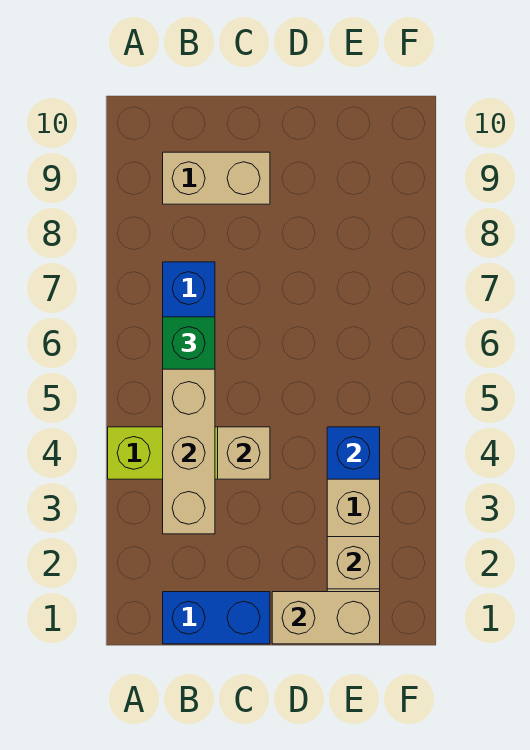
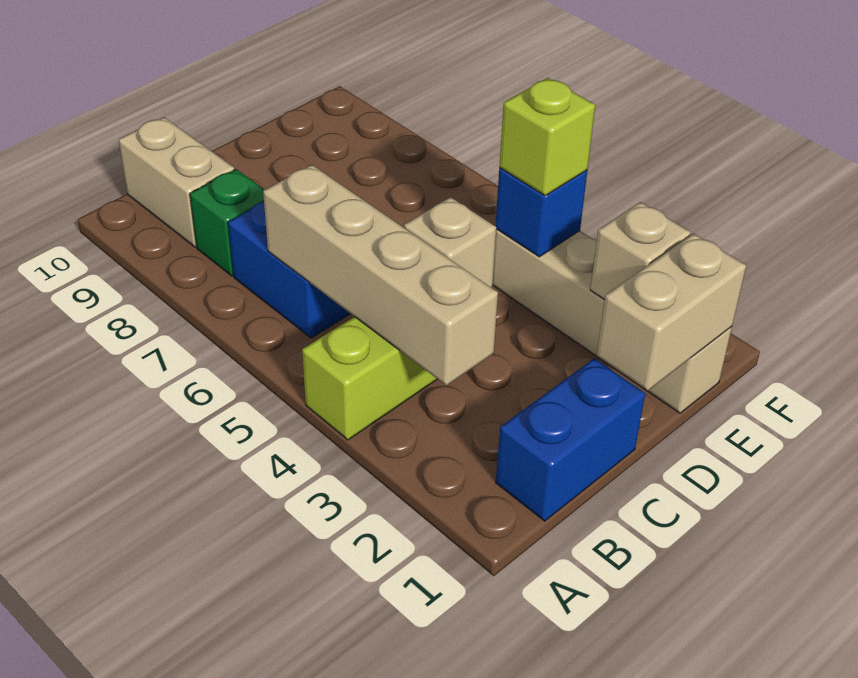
green brick B6 level 3 -> green brick B8 level 1
tan brick B9:C9 level 1 -> tan brick B9:B10 level 1
none -> lime brick E4 level 3

